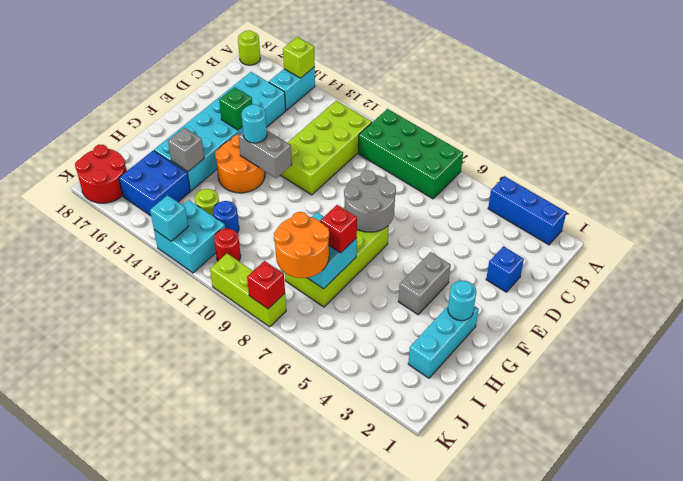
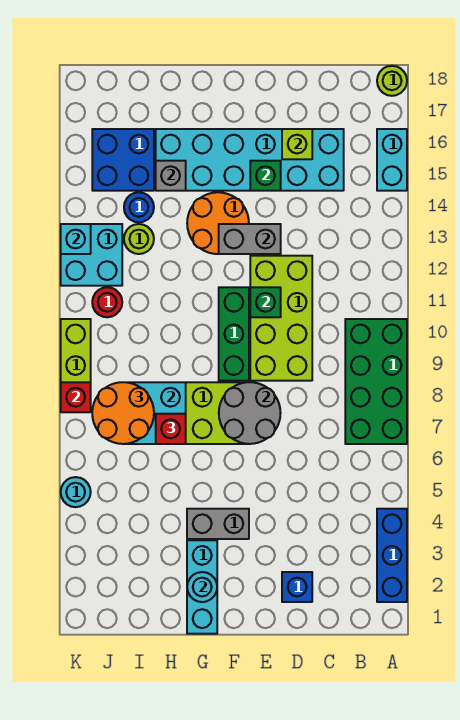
cyan brick A15:B15 level 1 -> cyan brick A15:A16 level 1
lime brick A15 level 2 -> lime brick D16 level 2
lime brick B11:E12 level 1 -> lime brick D9:E12 level 1
none -> green brick E11 level 2
none -> green brick F9:F11 level 1
grey brick F12:F13 level 2 -> grey brick E13:F13 level 2
cyan round brick F13 level 3 -> cyan round brick K5 level 1
cyan brick G2:I2 level 1 -> cyan brick G1:G3 level 1
blue round brick I12 level 1 -> blue round brick I14 level 1
red round brick J17:K18 level 1 -> none

